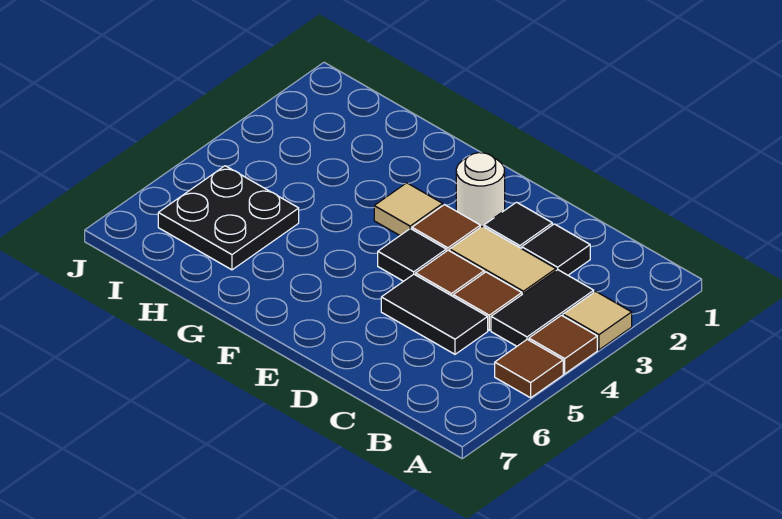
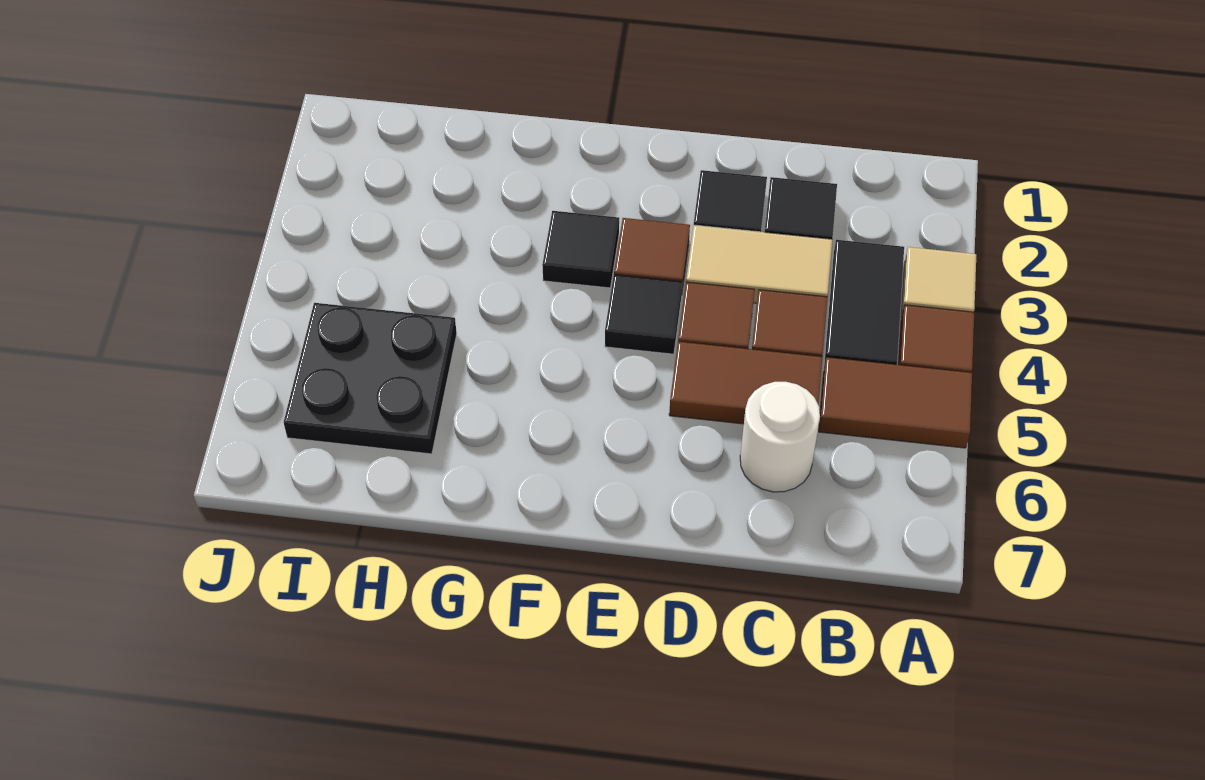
brown tile A5 level 1 -> brown tile A5:B5 level 1
black tile C5:D5 level 1 -> brown tile C5:D5 level 1
white round brick E2 level 1 -> white round brick C6 level 1
tan tile F3 level 1 -> black tile F3 level 1

